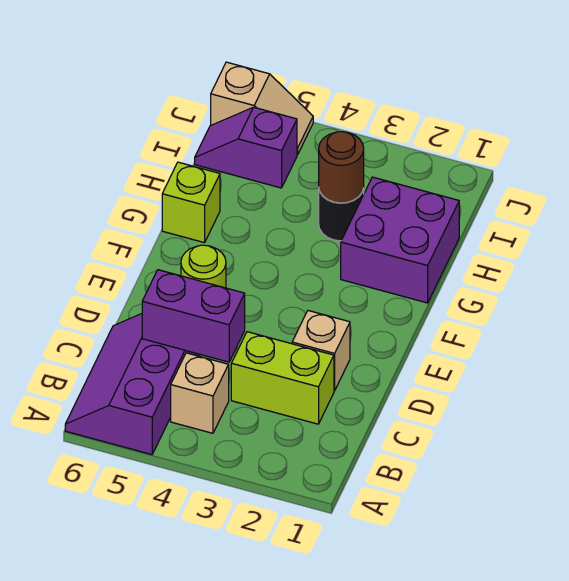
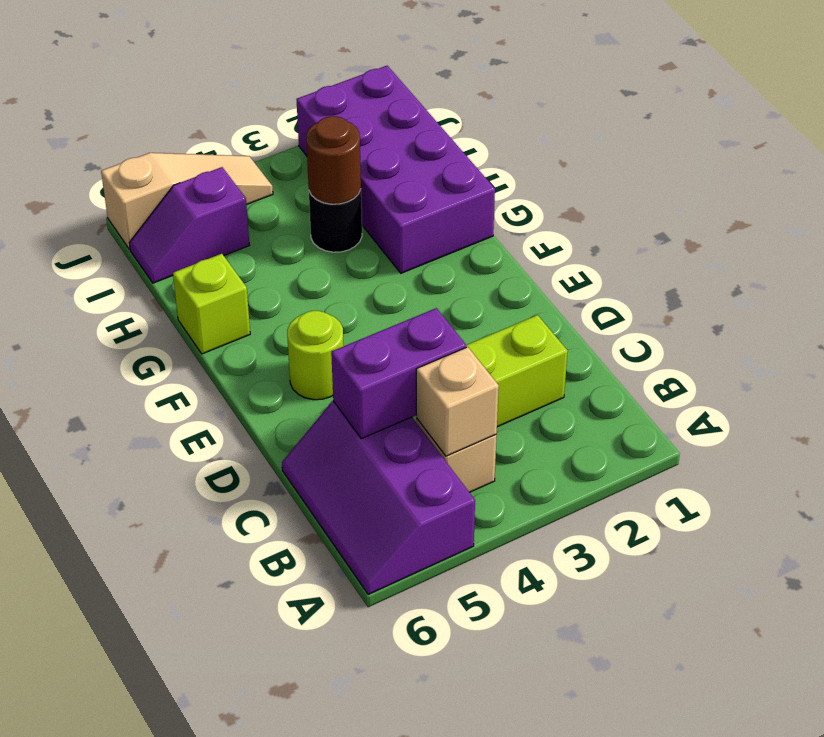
tan brick D2 level 1 -> tan brick B4 level 2
purple brick G1:H2 level 1 -> purple brick G1:J2 level 1
tan slope J5:J6 level 1 top 6 -> tan slope J4:J6 level 1 top 6

